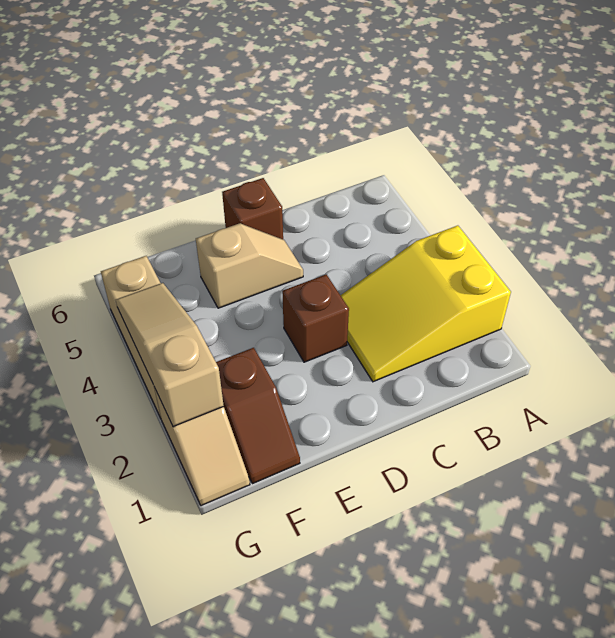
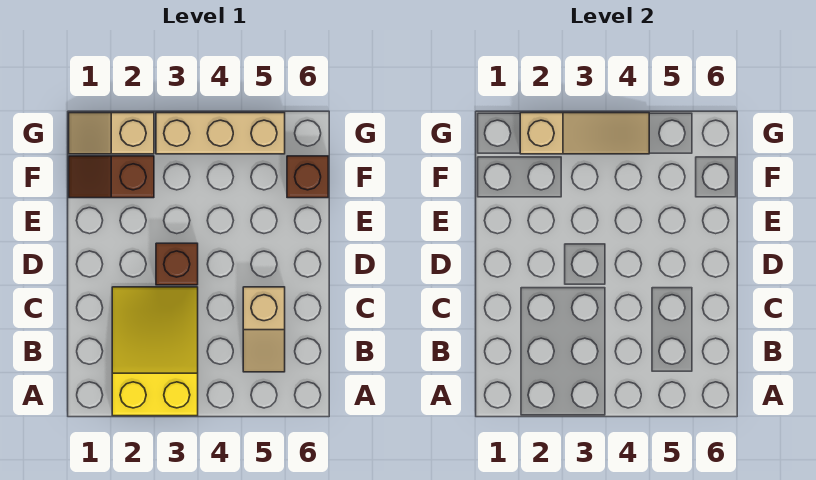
tan slope D5:E5 level 1 top E -> tan slope B5:C5 level 1 top C
brown brick D6 level 1 -> brown brick F6 level 1

